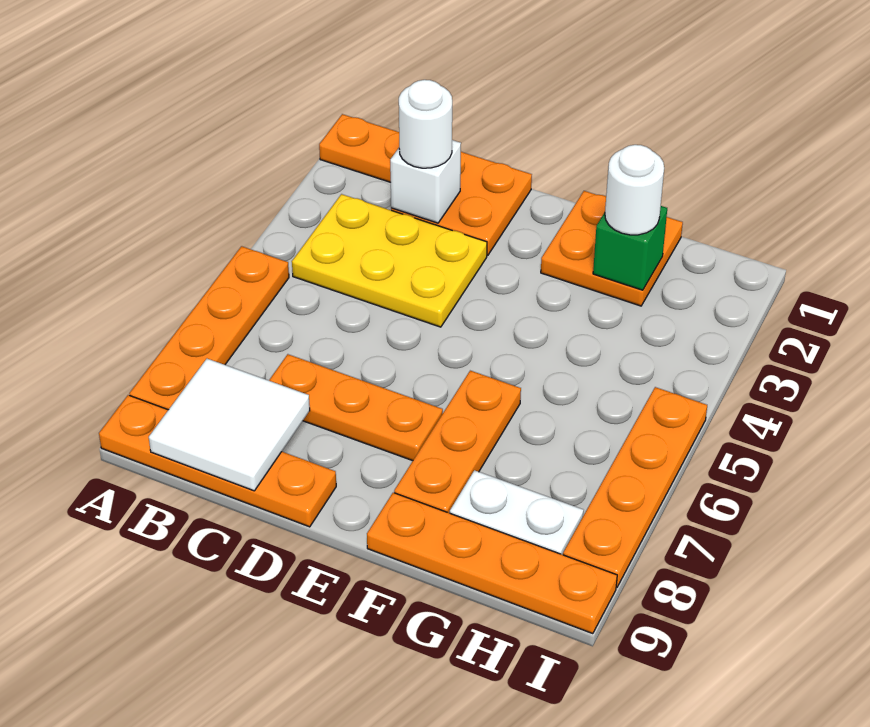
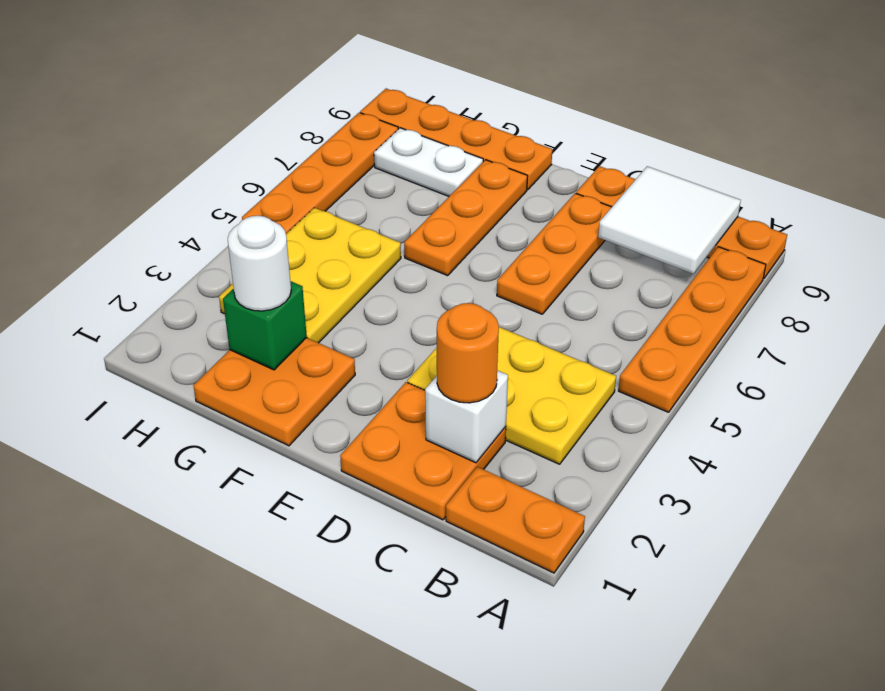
white round brick C2 level 3 -> orange round brick C2 level 3
orange plate C7:E7 level 1 -> orange plate D6:D8 level 1
none -> yellow plate G3:H5 level 1

